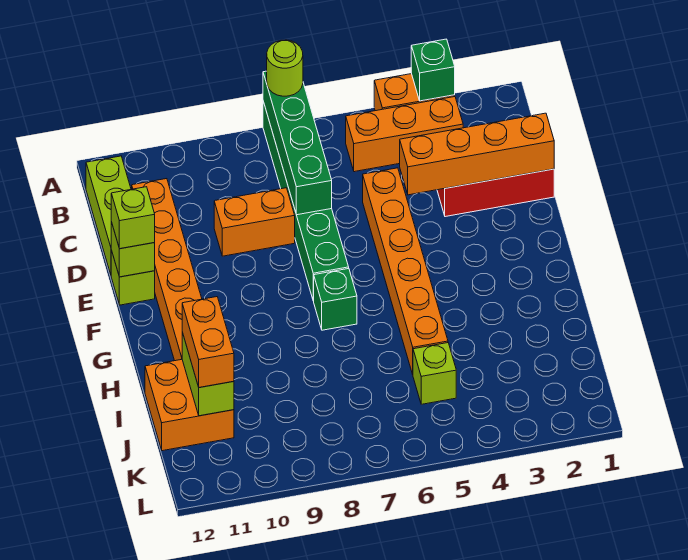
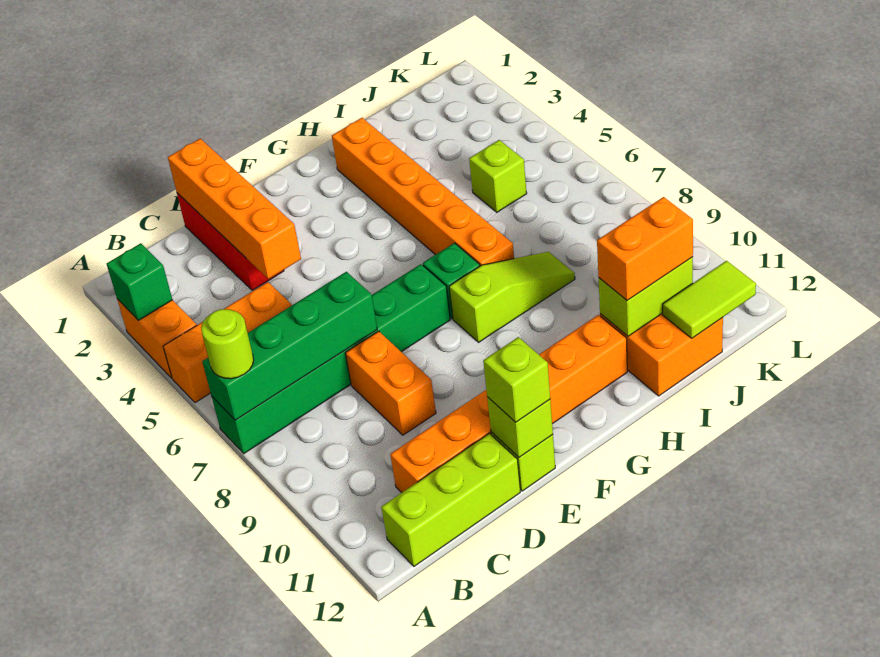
orange brick B3:B5 level 1 -> orange brick A5:C5 level 1
orange brick D5:I5 level 1 -> orange brick H2:H7 level 1
none -> lime slope G8:I8 level 1 top G
none -> lime tile J12:K12 level 2

